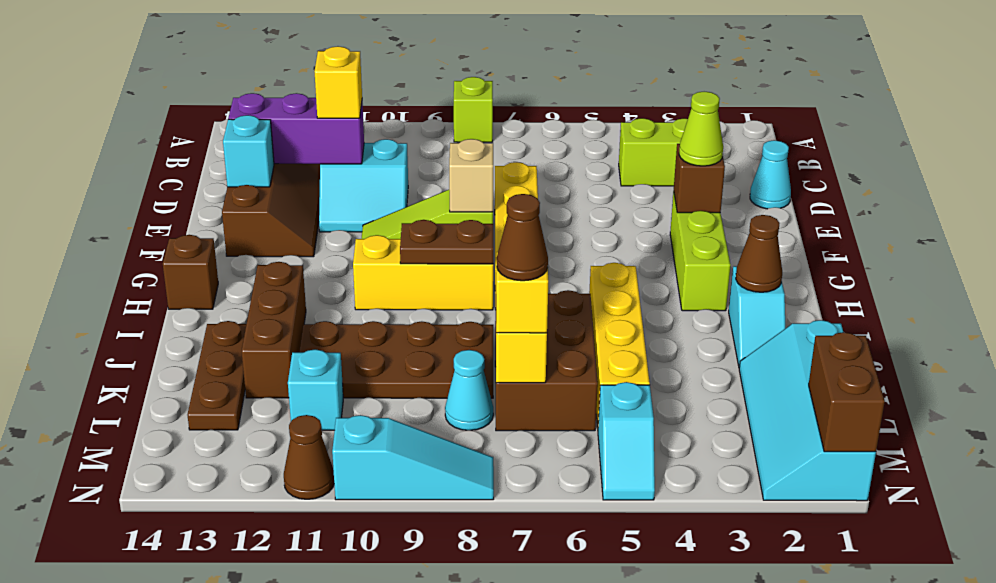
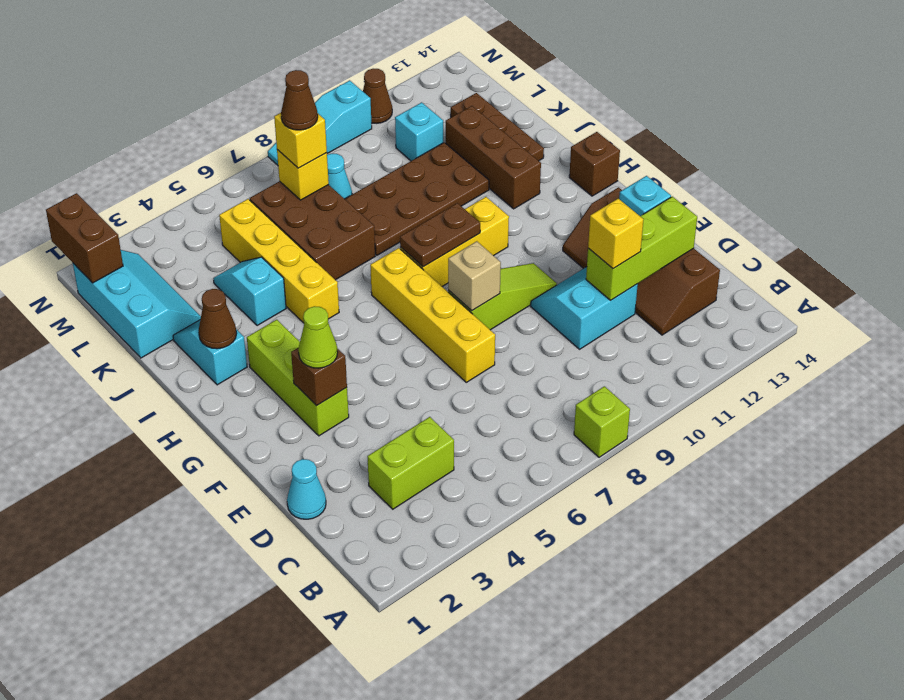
purple brick D11:D13 level 2 -> lime brick D11:D13 level 2
cyan slope K1:N2 level 1 top 1 -> cyan slope K1:M2 level 1 top 1
cyan slope M5:N5 level 1 top M -> cyan slope J4:K4 level 1 top J

